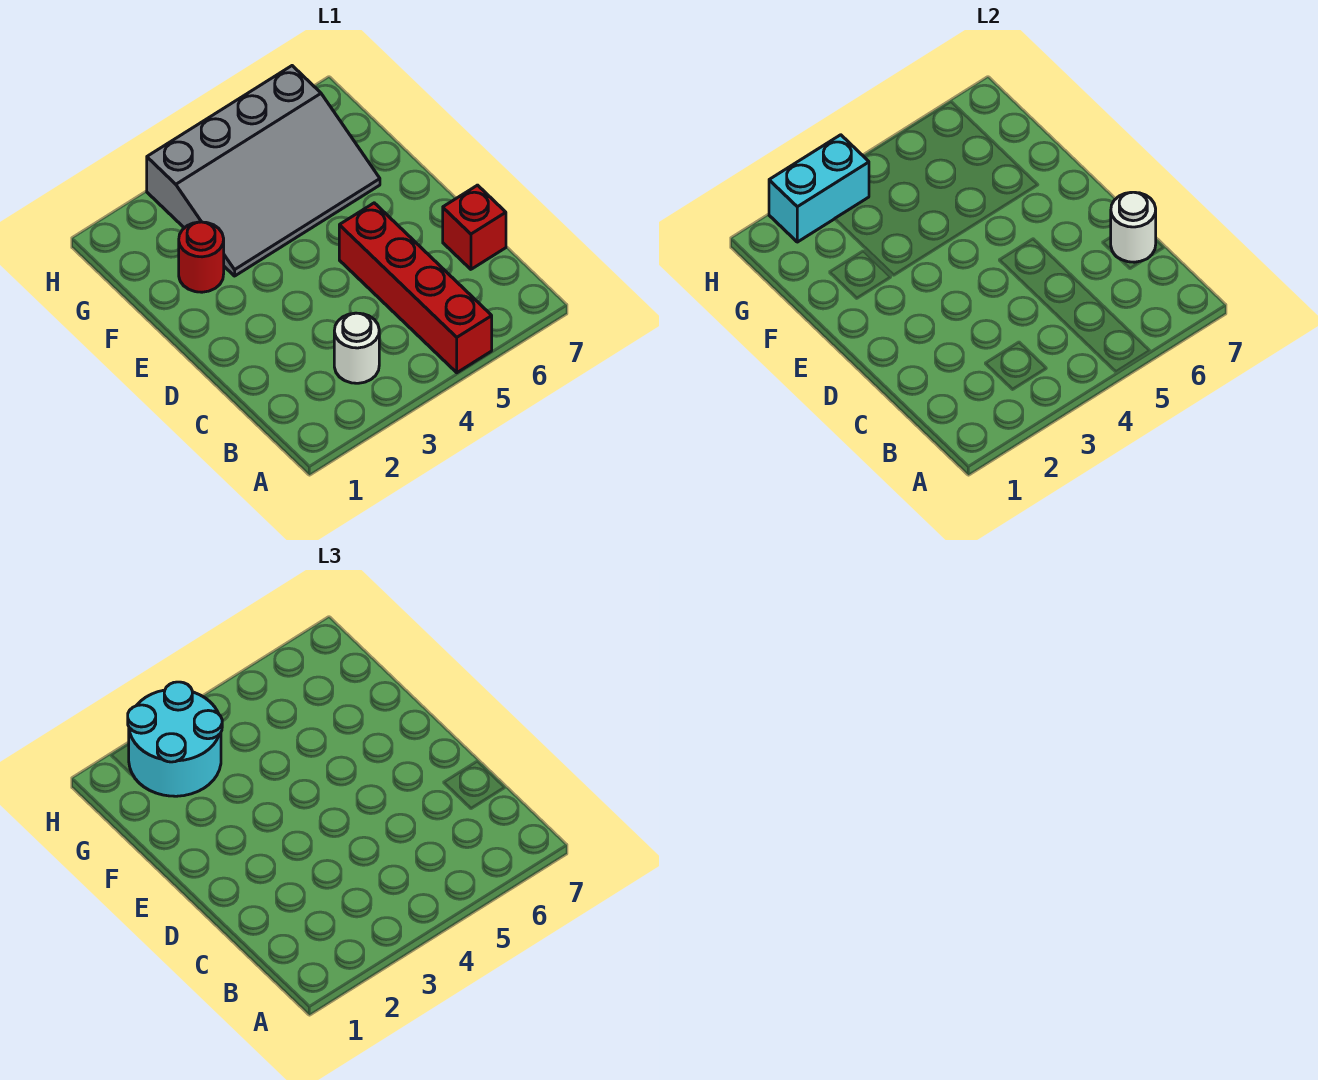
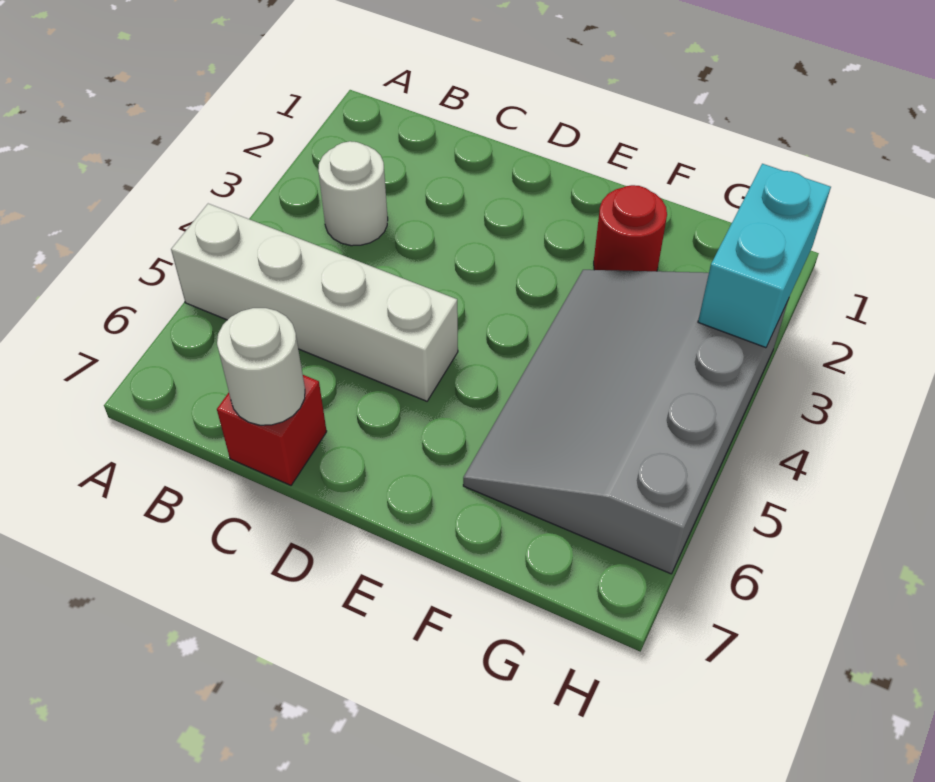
red brick A5:D5 level 1 -> white brick A5:D5 level 1
cyan round brick G2:H3 level 3 -> none

